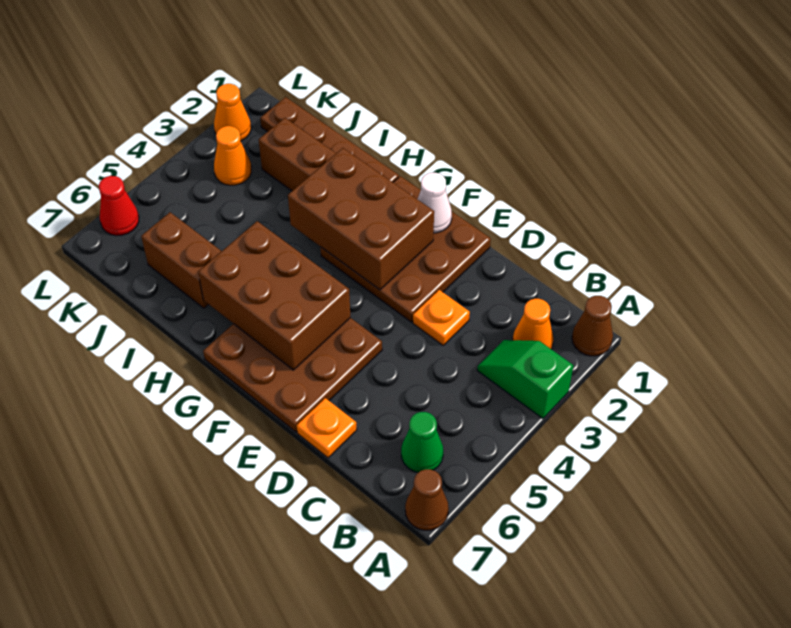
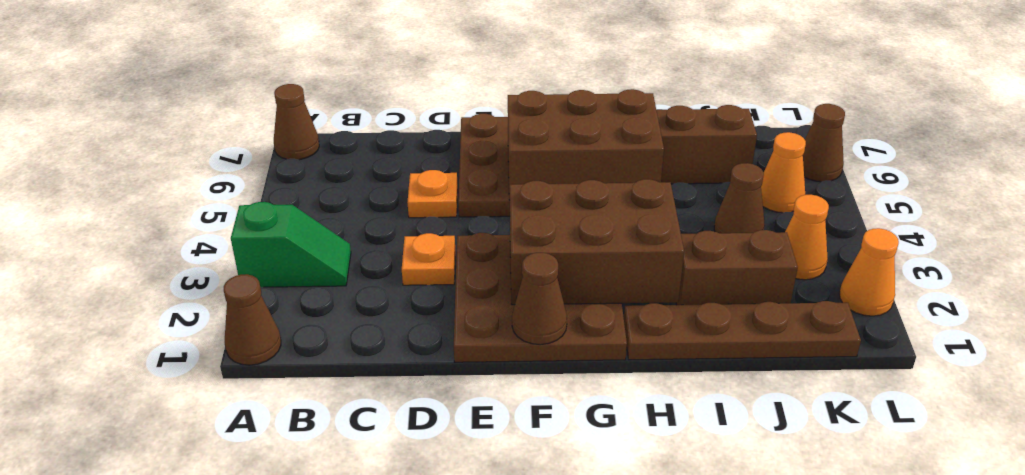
orange cone B2 level 1 -> orange cone K5 level 1
green cone B6 level 1 -> none
orange plate D7 level 1 -> orange plate D5 level 1
white cone F1 level 2 -> brown cone F1 level 2
none -> brown cone J4 level 1
red cone L6 level 1 -> brown cone L6 level 1

